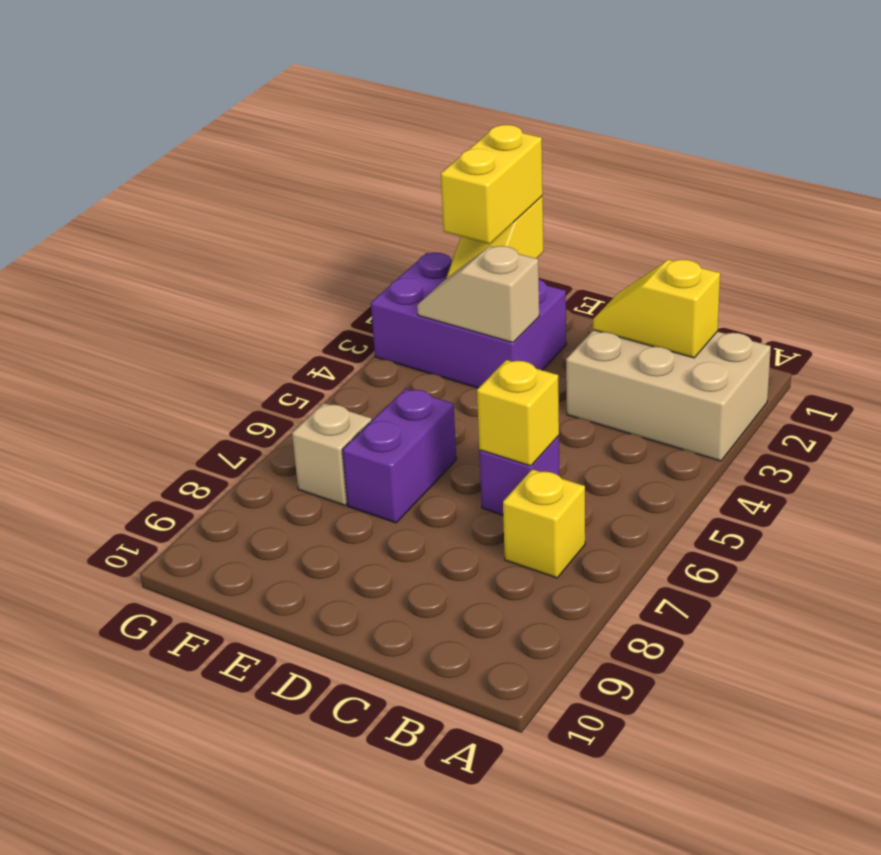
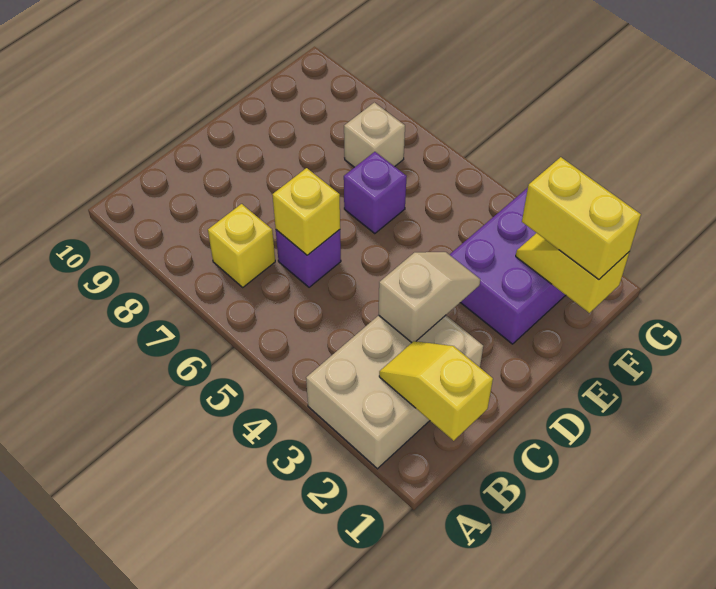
yellow slope B2:C2 level 2 top B -> yellow slope B1:B2 level 2 top 1
tan slope E3:F3 level 2 top E -> tan slope C3:D3 level 2 top C
purple brick E6:E7 level 1 -> purple brick E6 level 1

